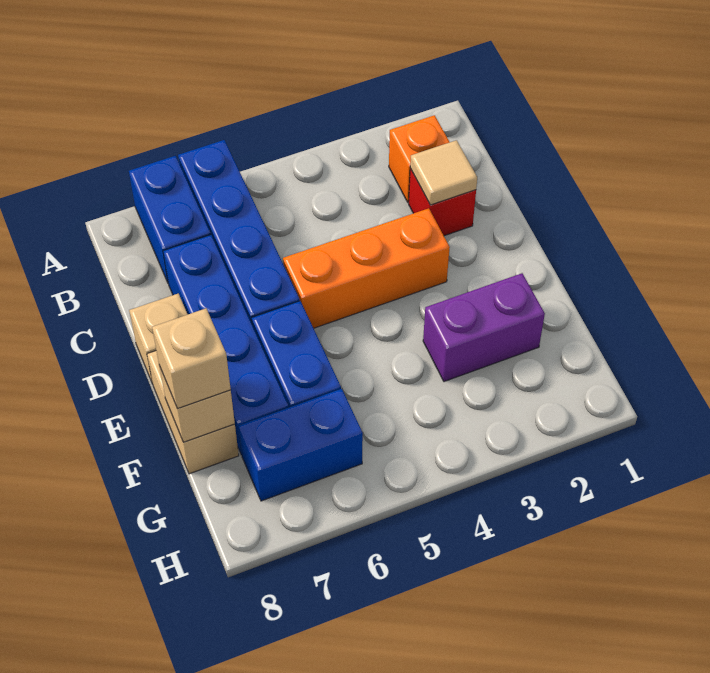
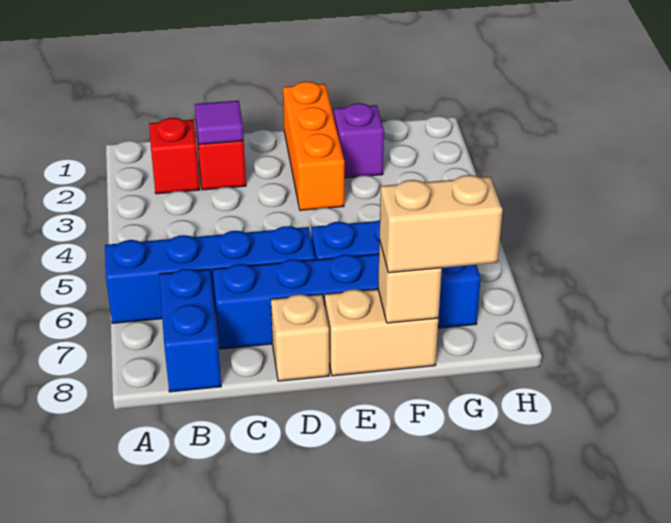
blue brick A7:B7 level 1 -> blue brick B7:B8 level 1
orange brick B2 level 1 -> red brick B2 level 1
tan tile C2 level 2 -> purple tile C2 level 2
orange brick D3:D5 level 1 -> orange brick E1:E3 level 1
purple brick F2:F3 level 1 -> purple brick F2 level 1
tan brick F8 level 3 -> tan brick F8:G8 level 3

